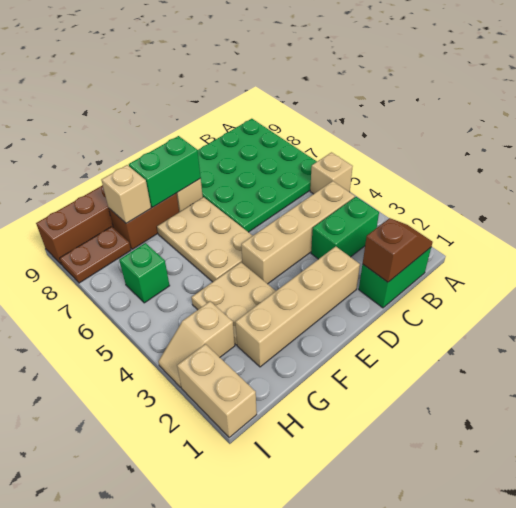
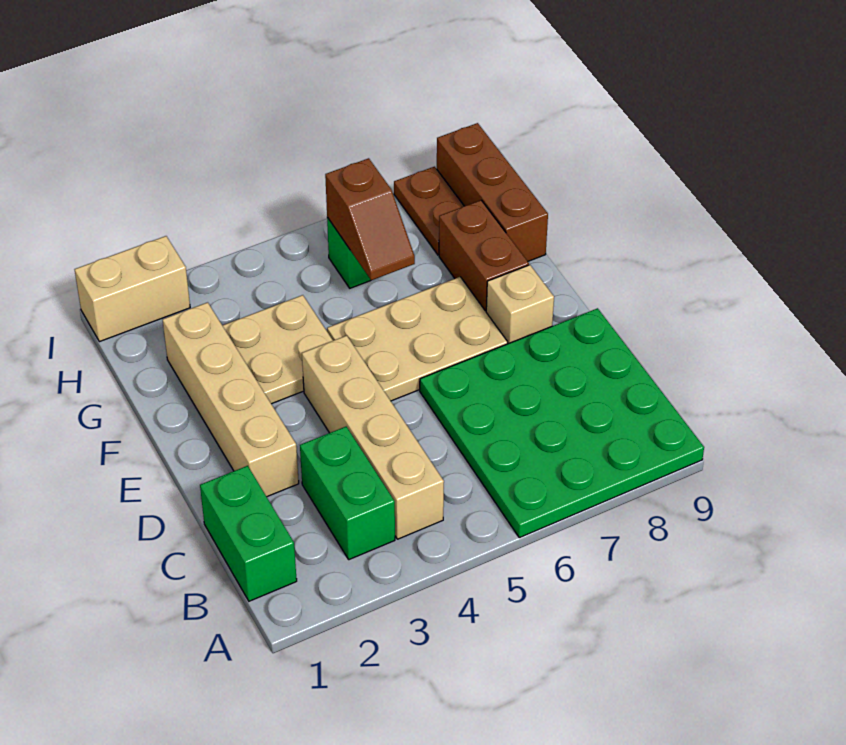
tan brick A5 level 1 -> none
brown slope B1:C1 level 2 top C -> brown slope G6:H6 level 2 top H
green brick E8:F8 level 2 -> none
tan brick G8 level 2 -> none
tan slope H3:I3 level 1 top H -> none

